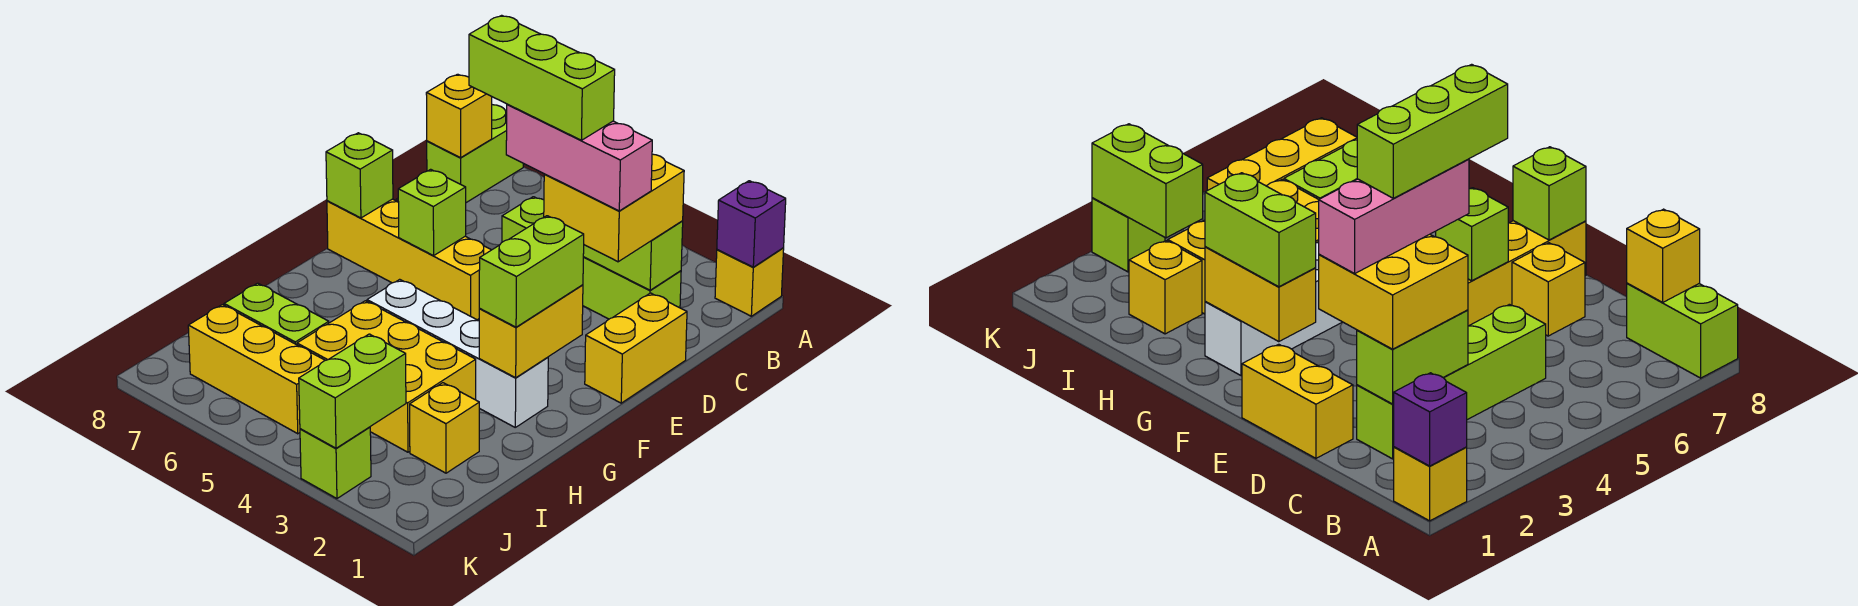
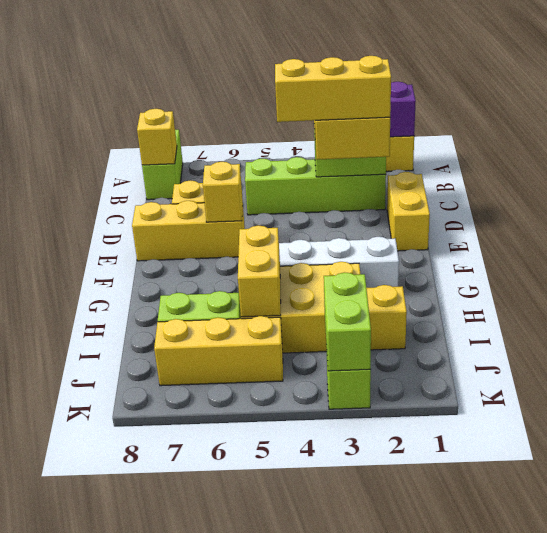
pink brick D2:D4 level 4 -> yellow brick D2:D4 level 4
lime brick D3:D5 level 5 -> none
yellow brick E5:E8 level 1 -> yellow brick E6:E8 level 1
lime brick E6 level 2 -> yellow brick E6 level 2
lime brick E8 level 2 -> none
yellow brick F2:G2 level 2 -> yellow brick H5:I5 level 2
lime brick F2:G2 level 3 -> none

